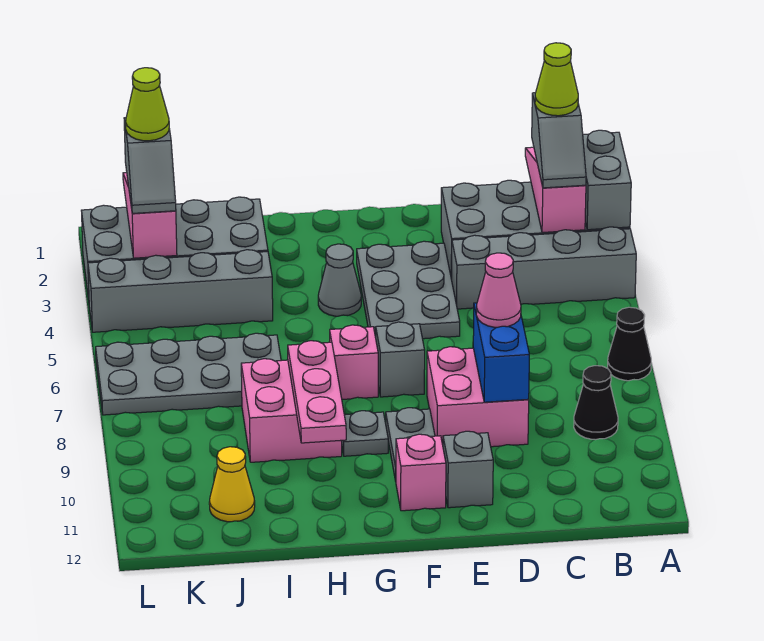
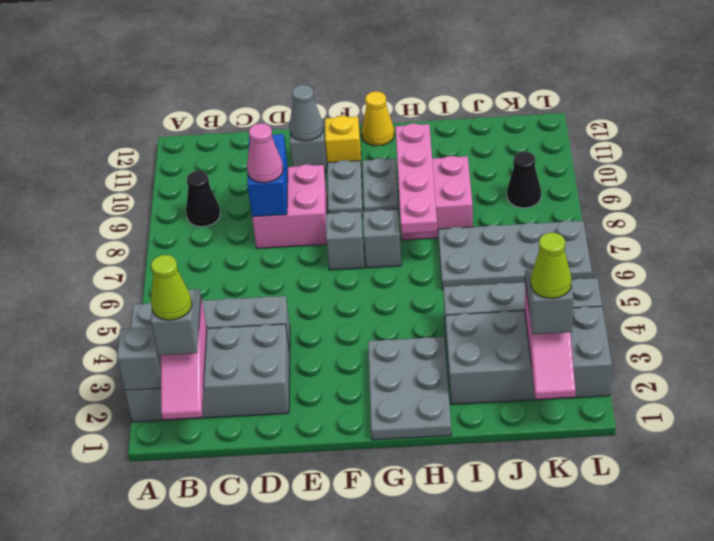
grey brick A2:A3 level 2 -> grey brick A2 level 2
black cone A7 level 1 -> black cone K9 level 1
grey plate E3:F5 level 1 -> grey plate G1:H3 level 1
pink brick F11 level 1 -> yellow brick F11 level 1
grey cone G4 level 1 -> grey cone E11 level 2
pink brick G7 level 1 -> grey brick G7 level 1
grey plate G9 level 1 -> grey plate G9:G10 level 1
pink plate H8:H10 level 2 -> pink plate H7:H10 level 2
yellow cone J11 level 1 -> yellow cone G12 level 1

